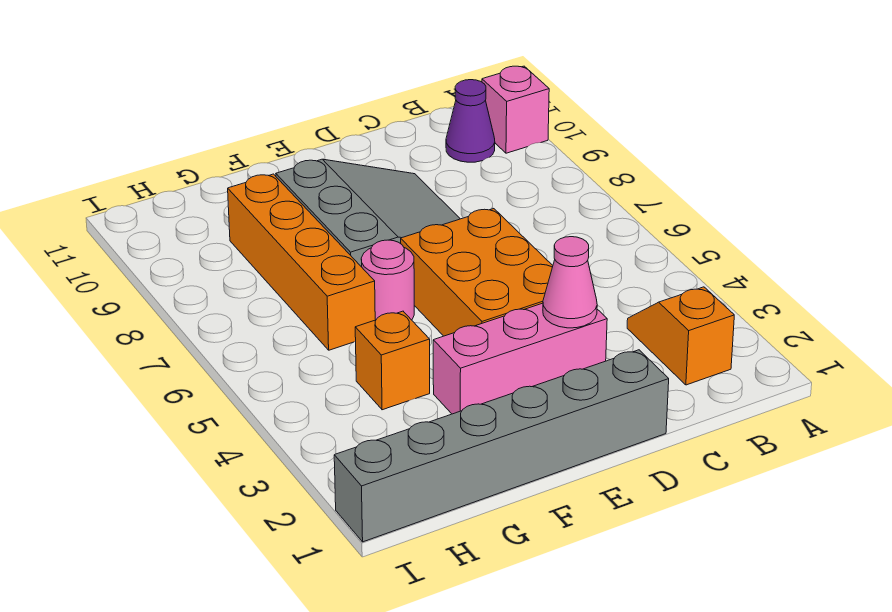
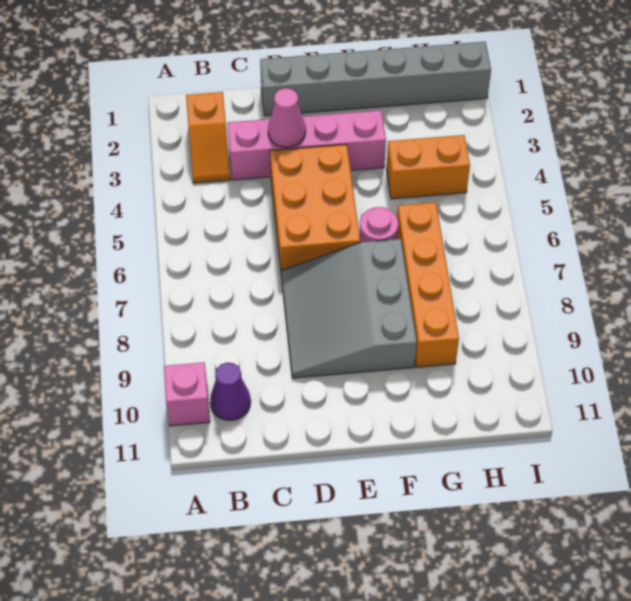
pink brick D3:F3 level 1 -> pink brick C3:F3 level 1
orange brick G4 level 1 -> orange brick G4:H4 level 1

